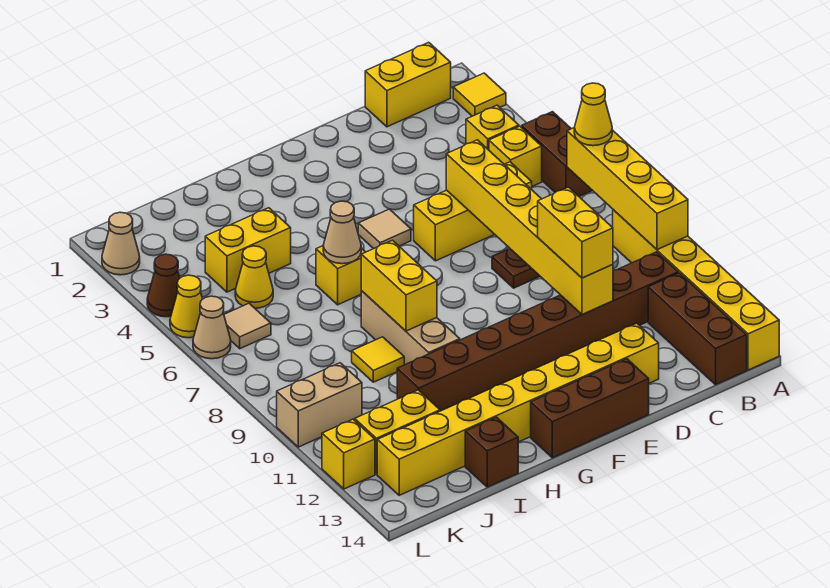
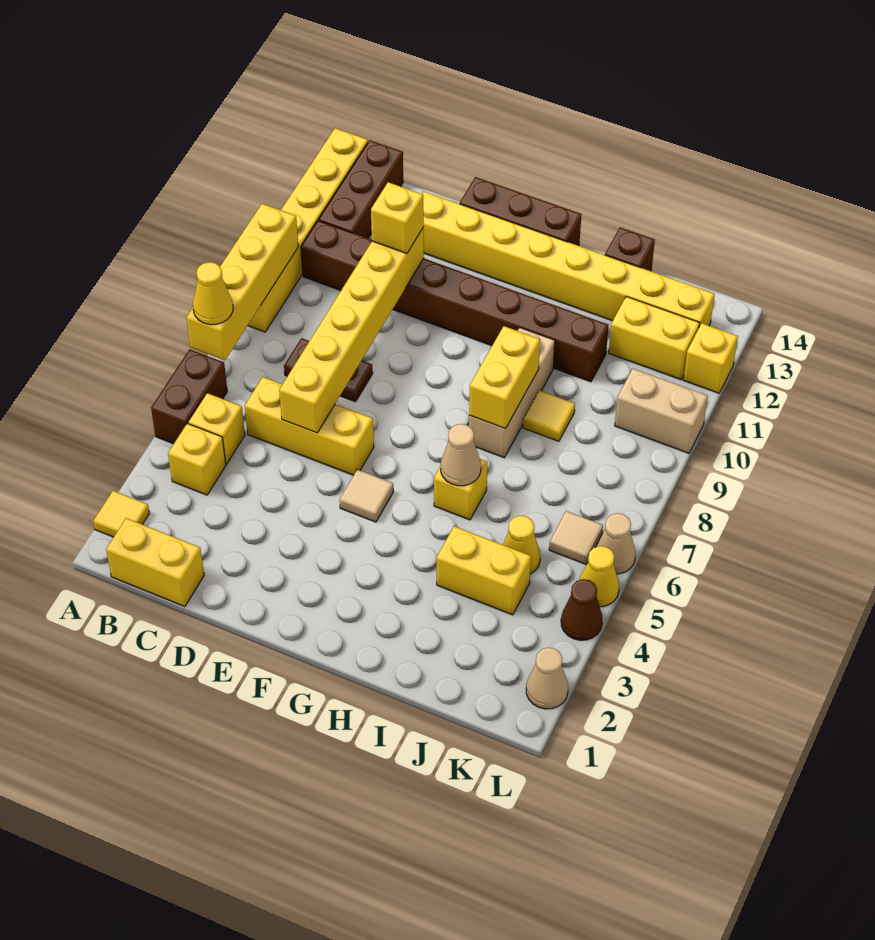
yellow brick D10:D11 level 3 -> yellow brick D11 level 3

